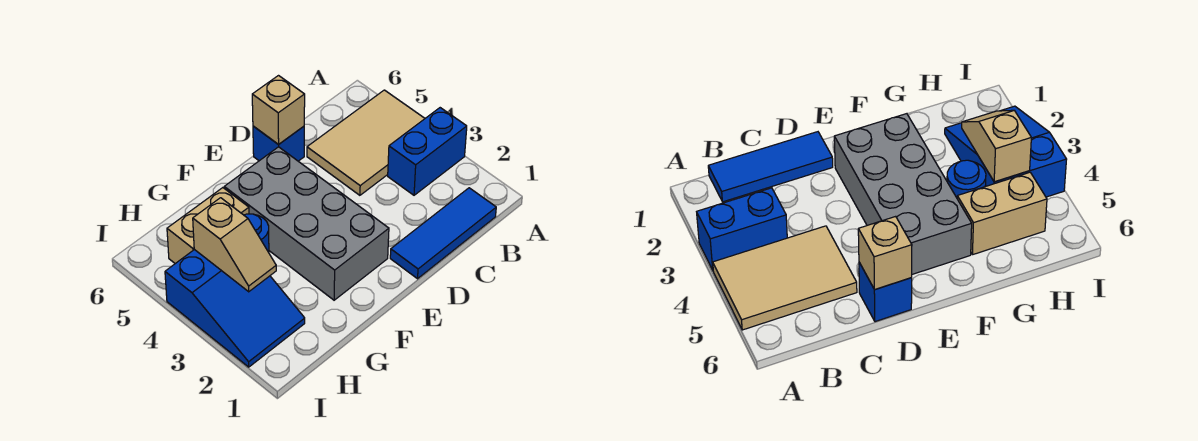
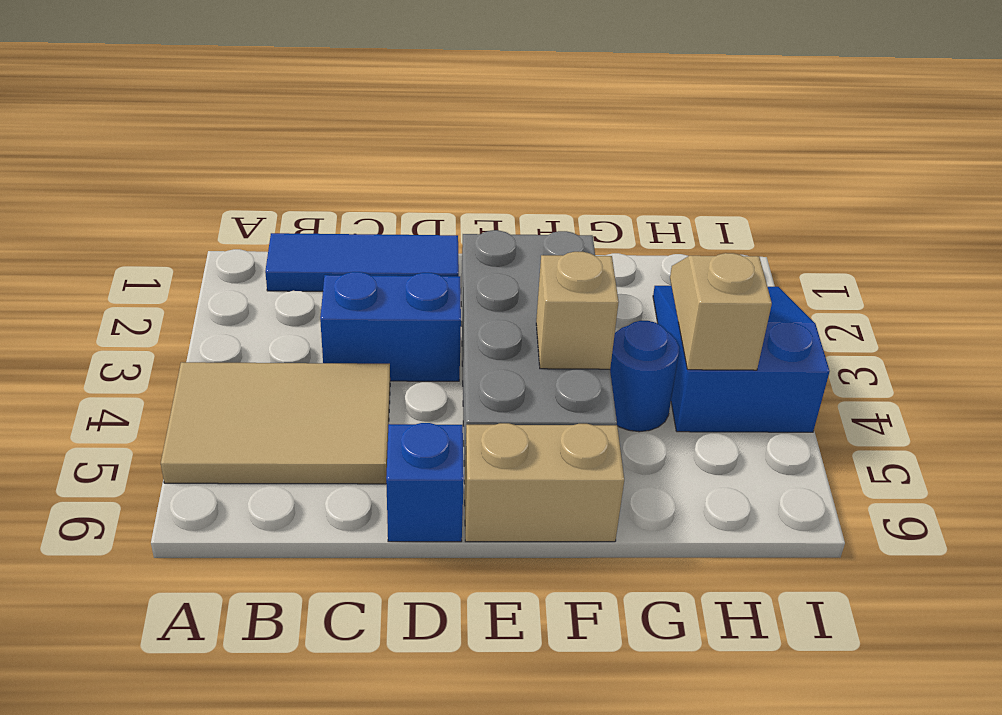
blue brick A3:B3 level 1 -> blue brick C3:D3 level 1
tan brick D6 level 2 -> tan brick F4 level 2
tan brick G5:H5 level 1 -> tan brick E6:F6 level 1

